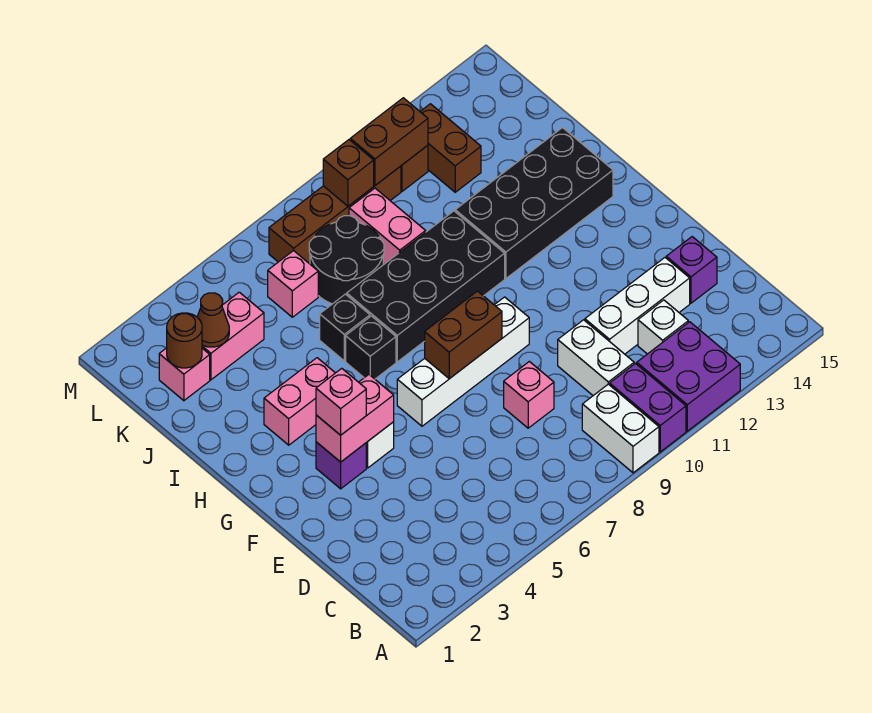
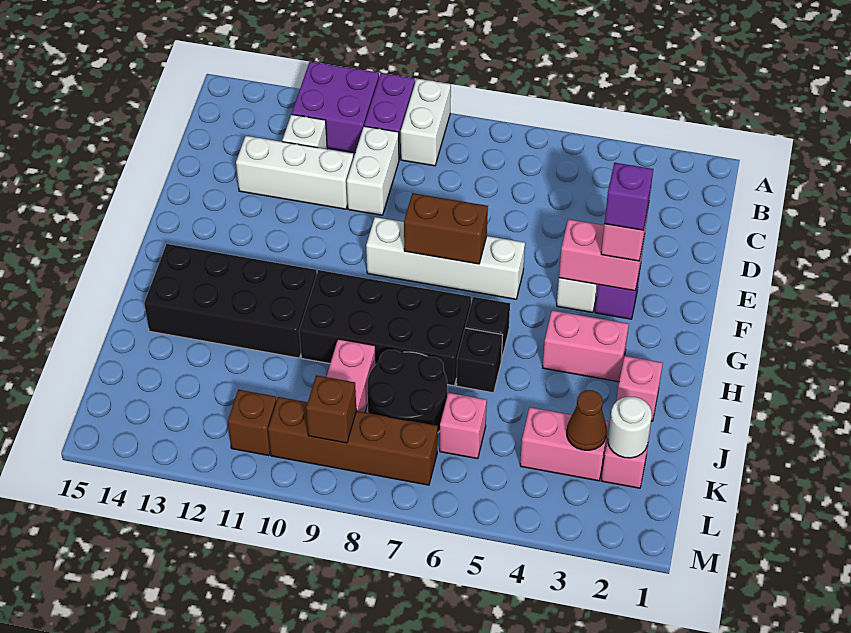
pink brick D8 level 1 -> pink brick I2 level 1
purple brick D14 level 1 -> purple brick F3 level 4
brown round brick K2 level 2 -> white round brick K2 level 2
brown brick K12:L12 level 1 -> none
brown brick L10:L11 level 2 -> none

